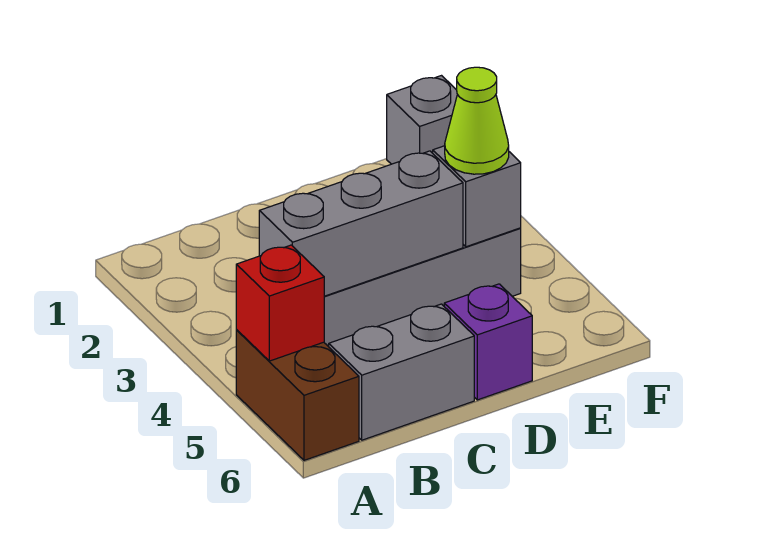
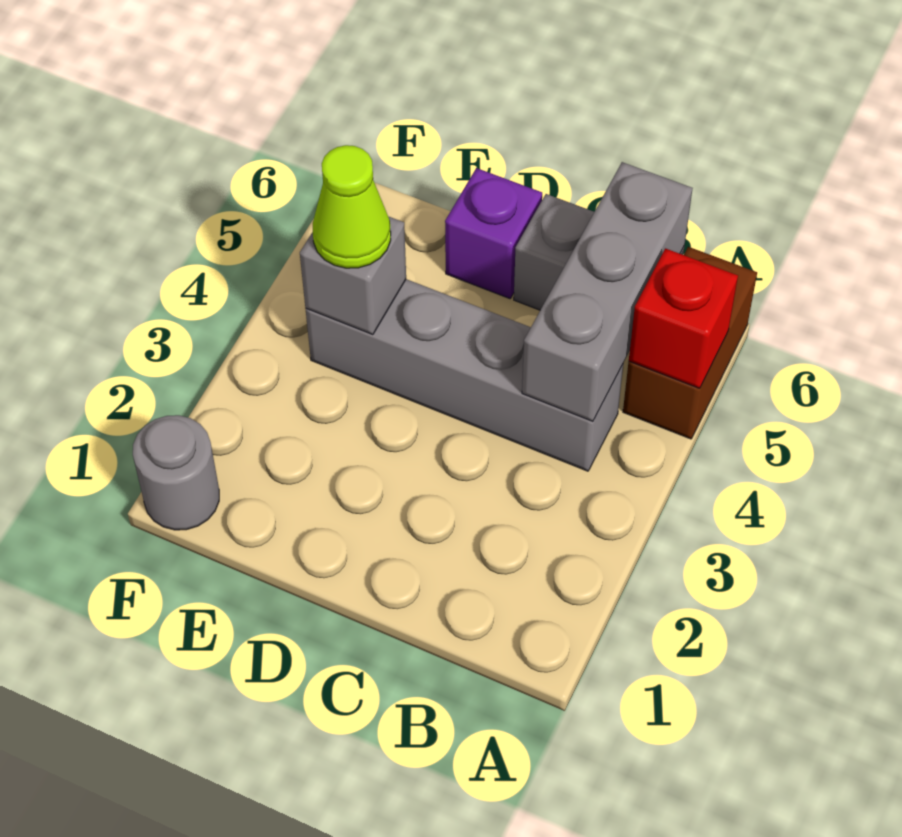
grey brick B4:D4 level 2 -> grey brick B4:B6 level 2
grey brick F1 level 1 -> grey round brick F1 level 1

